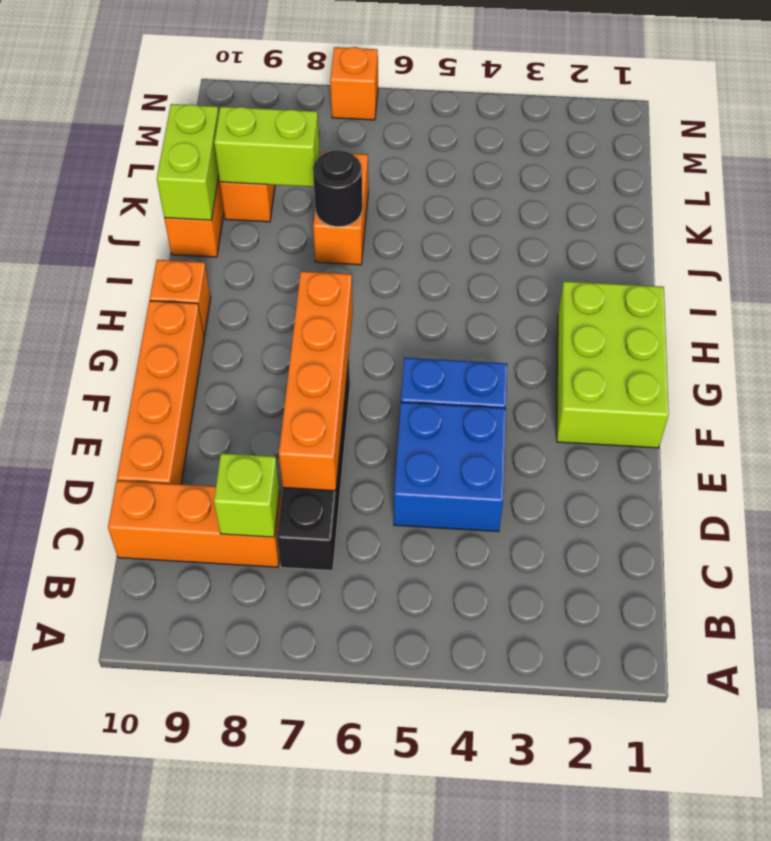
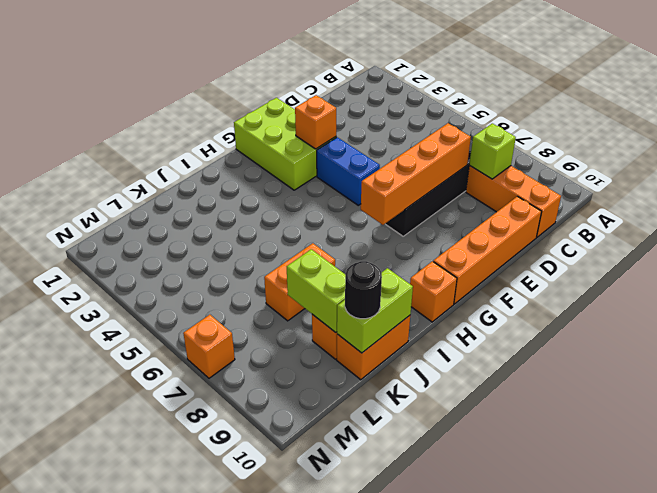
blue brick D4:E5 level 1 -> none
lime brick F1:H2 level 1 -> lime brick F1:G3 level 1
none -> orange brick F3 level 2
black round brick J7 level 2 -> black round brick K10 level 3

